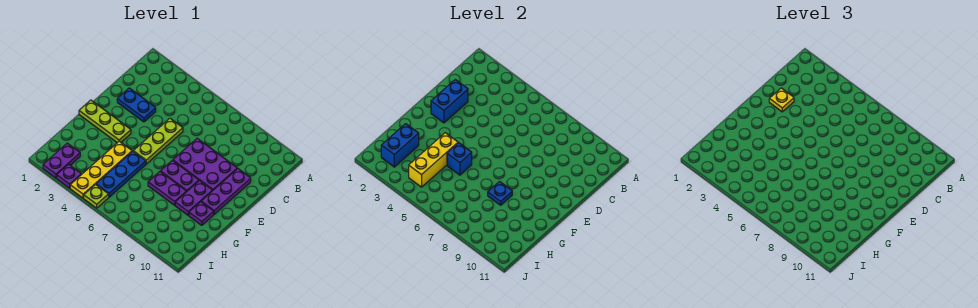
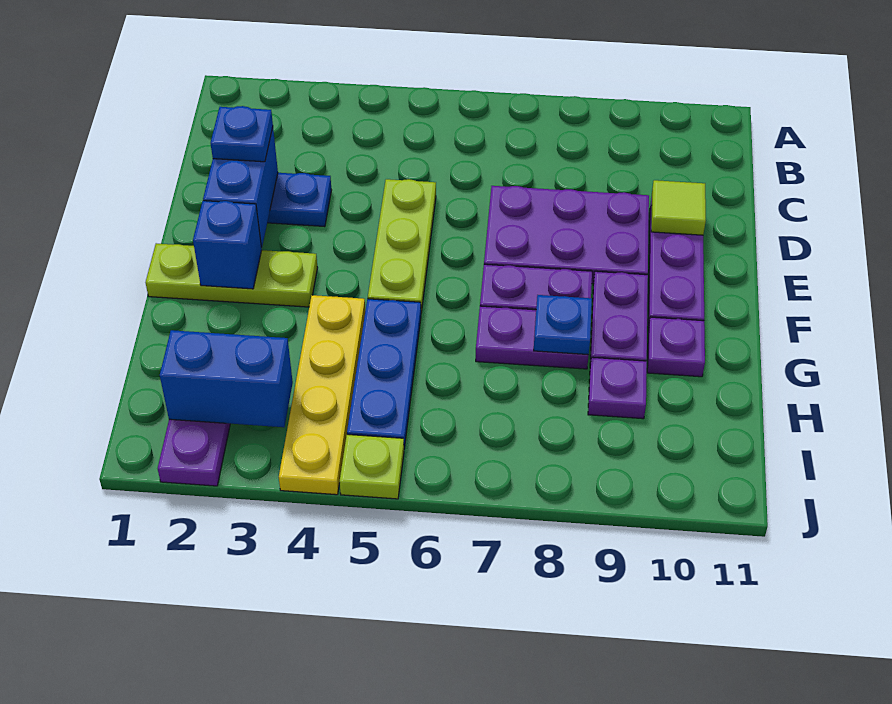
yellow plate D2 level 3 -> blue plate D2 level 3
none -> lime tile D10 level 2
yellow brick G4:I4 level 2 -> none
blue brick G5 level 2 -> blue brick F2 level 2
blue brick H2:I2 level 2 -> blue brick I2:I3 level 2
purple plate J3 level 1 -> purple plate H9 level 1

